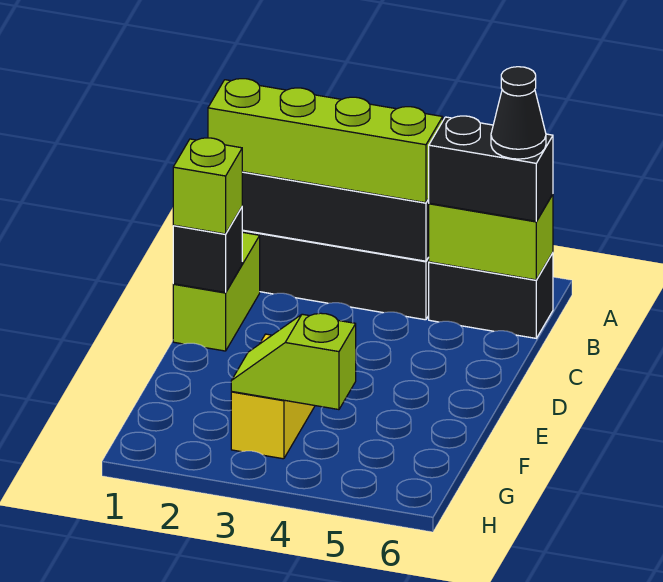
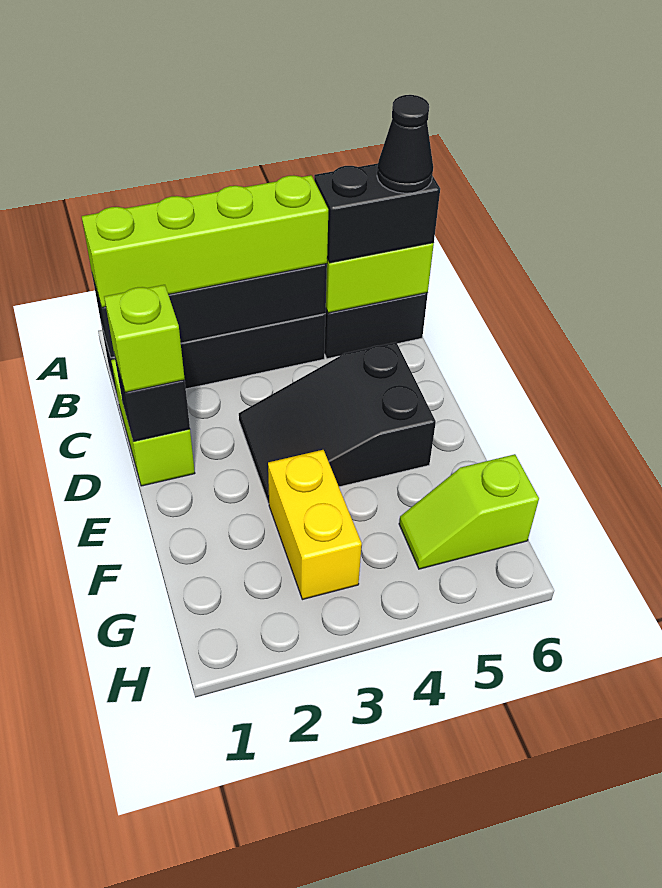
none -> black slope D3:E5 level 1 top 5
lime slope G3:G4 level 2 top 4 -> lime slope G5:G6 level 1 top 6

